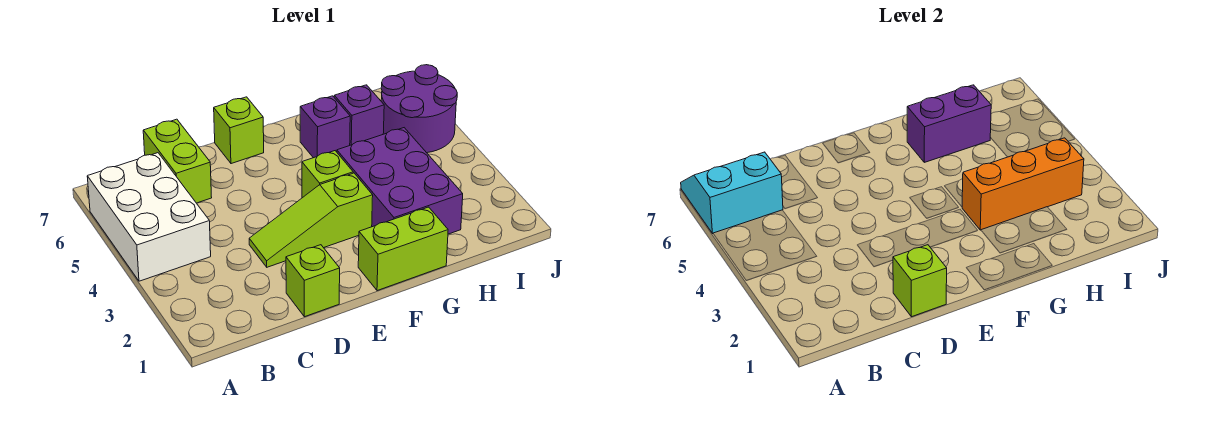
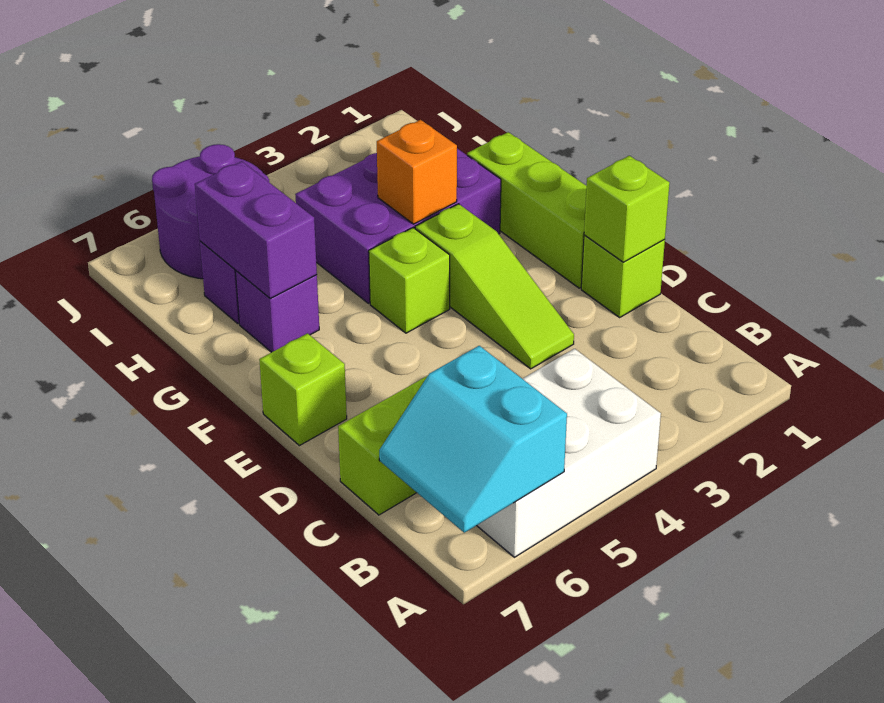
lime brick F1:G1 level 1 -> lime brick E1:G1 level 1
orange brick G3:I3 level 2 -> orange brick G3 level 2

